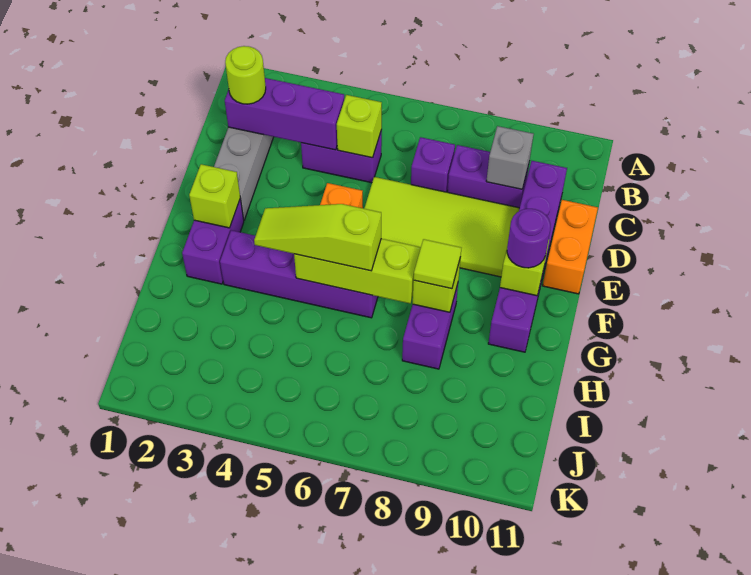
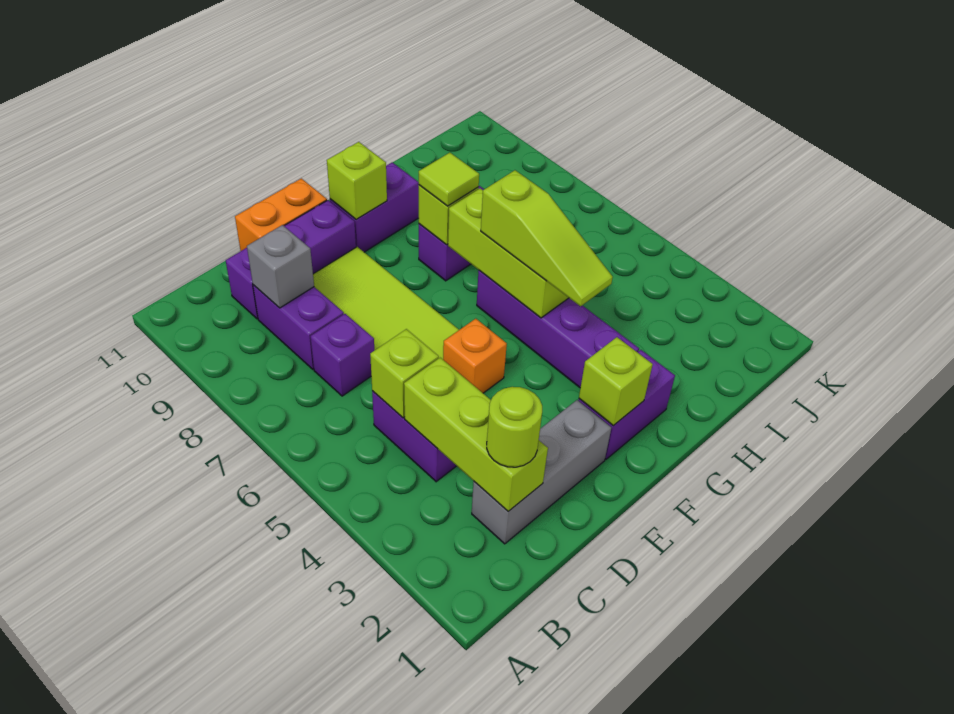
purple brick C2:C4 level 2 -> lime brick C2:C4 level 2
purple round brick F10 level 3 -> none

